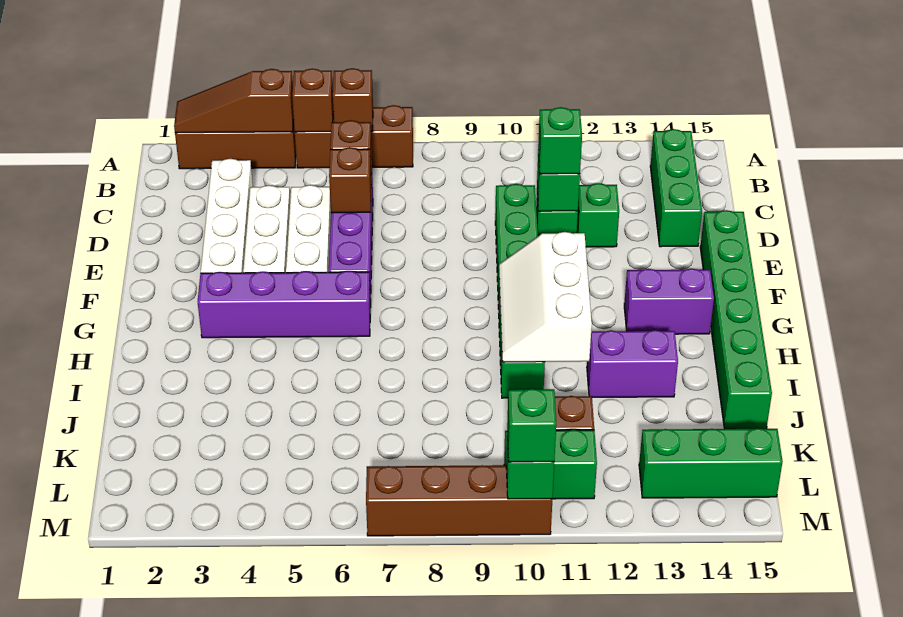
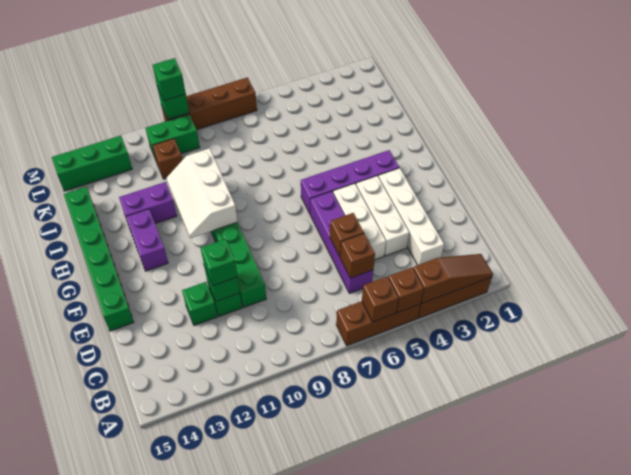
green brick B14:D14 level 1 -> none
white slope G10:I11 level 2 top 11 -> white slope G10:I11 level 2 top 10
purple brick G13:G14 level 1 -> purple brick G13:H13 level 1

